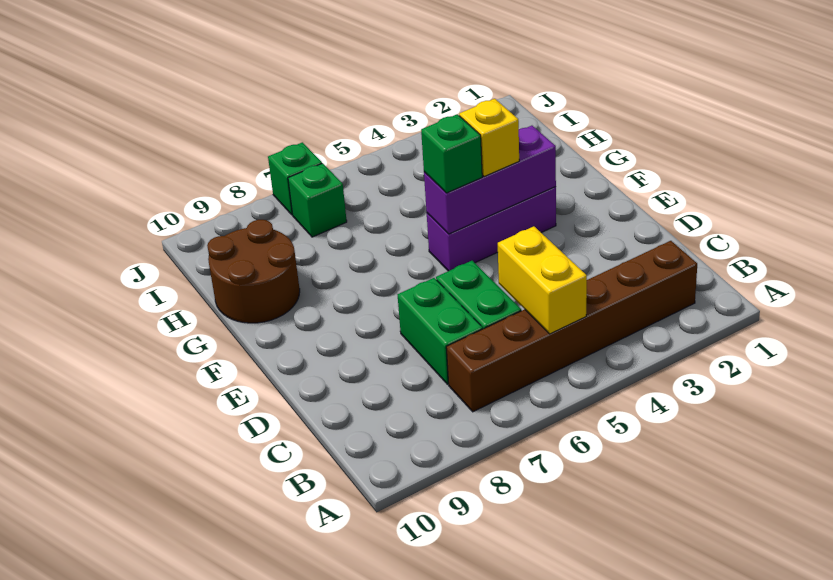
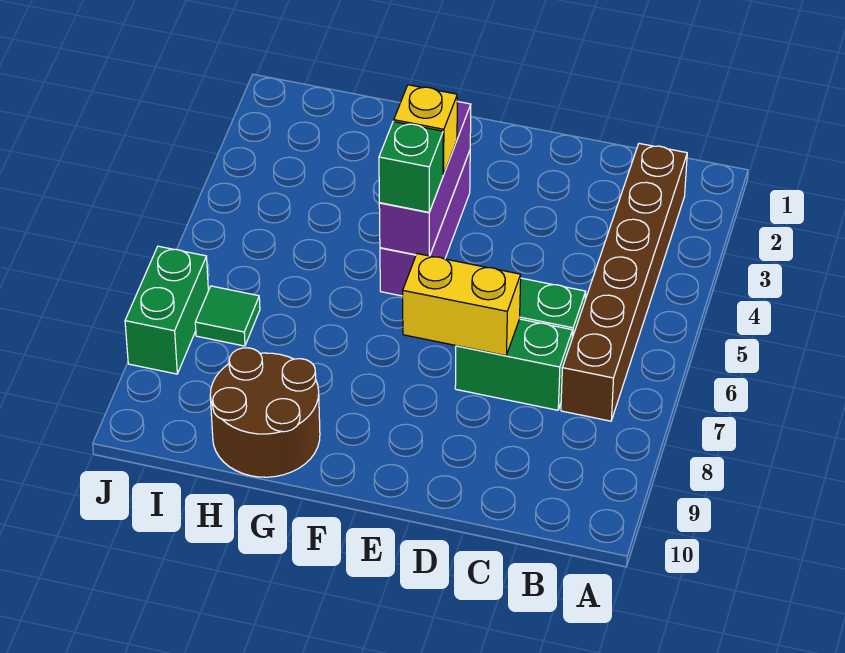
yellow brick B5:C5 level 2 -> yellow brick D7:E7 level 2
green brick I7 level 1 -> green tile I7 level 1
green brick J7 level 1 -> green brick J7:J8 level 1

